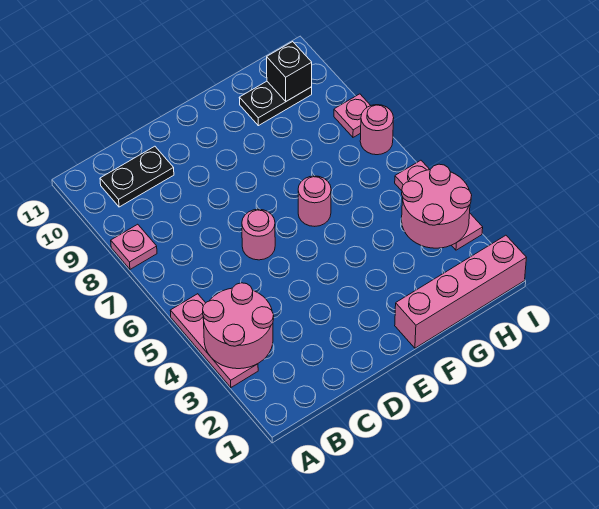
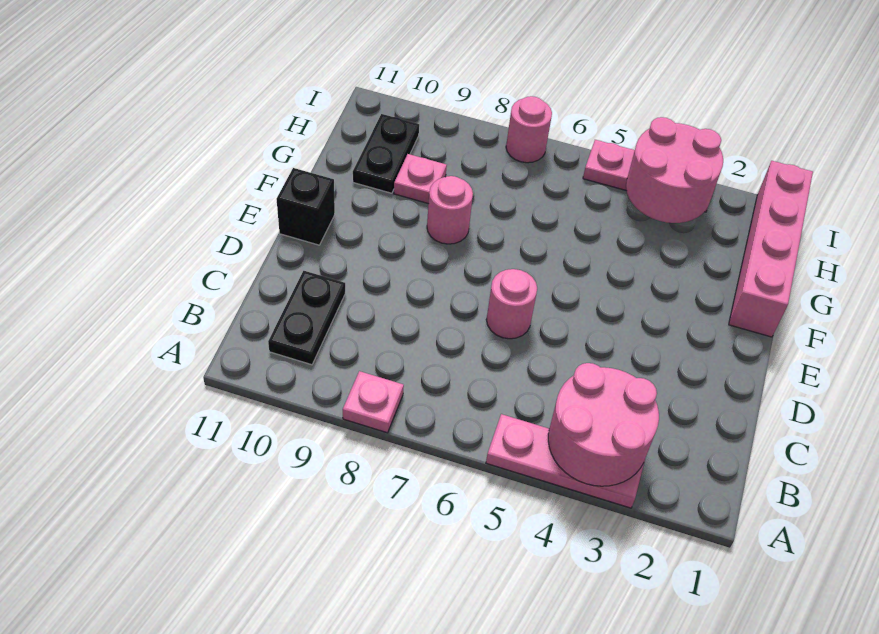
pink round brick F6 level 1 -> pink round brick F8 level 1
black brick H10 level 2 -> black brick E11 level 1
pink plate I8 level 1 -> pink plate G9 level 1

